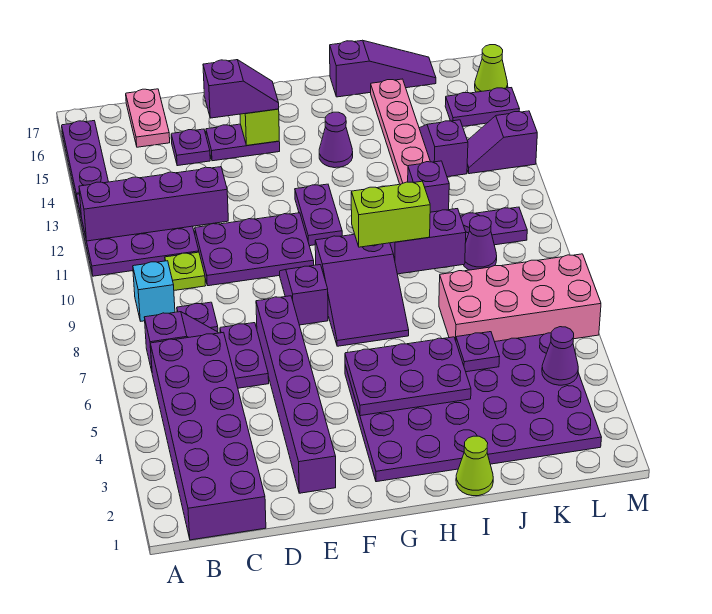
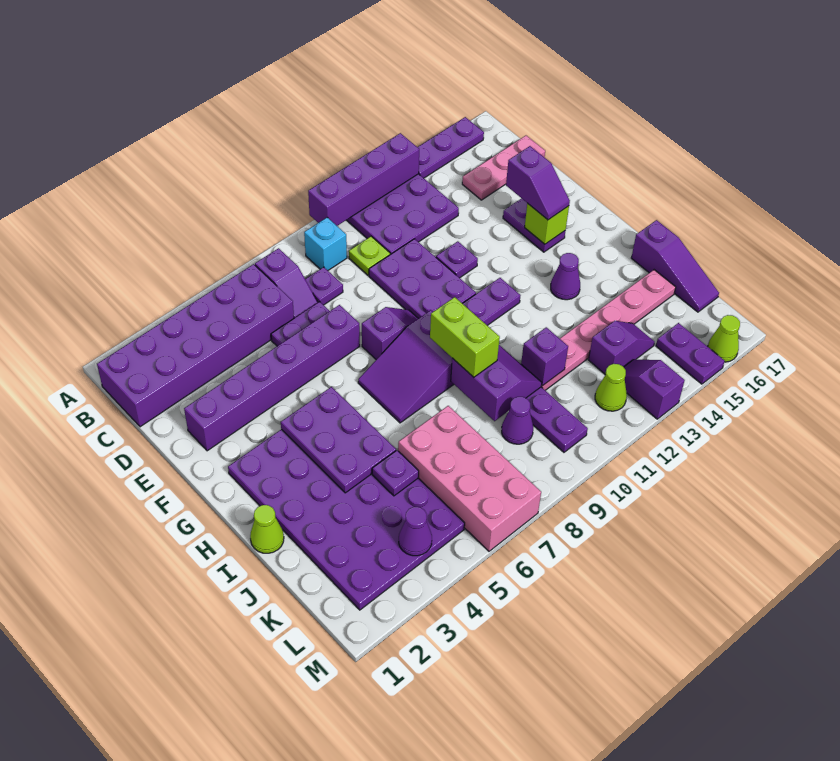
purple brick A12:D12 level 2 -> purple brick A10:A13 level 2
pink plate C16:C17 level 1 -> pink plate C15:C17 level 1
purple plate D15 level 1 -> purple plate E12 level 1
none -> lime cone L12 level 1

